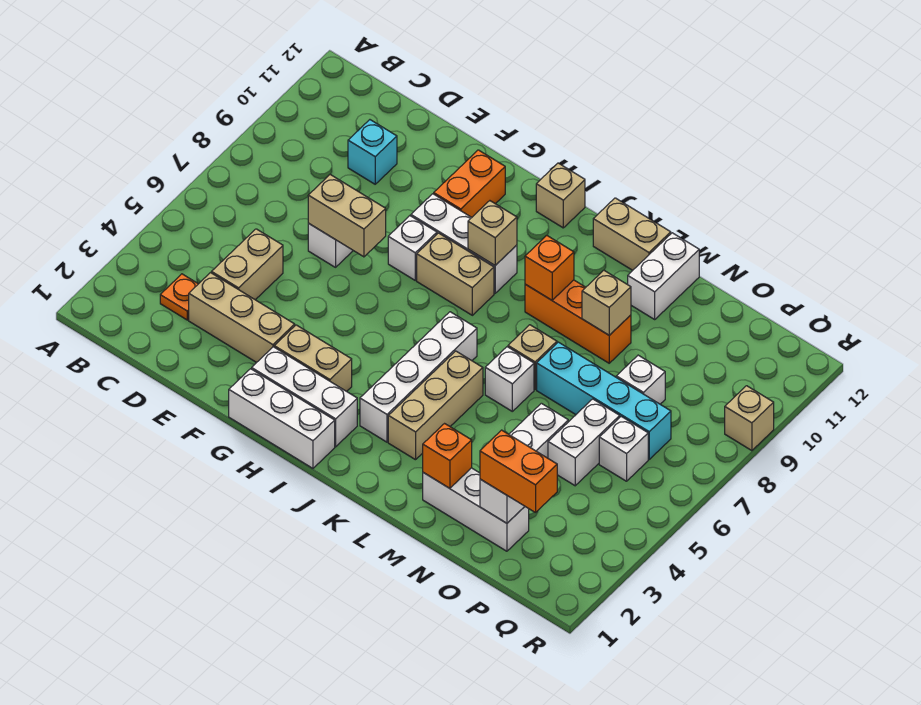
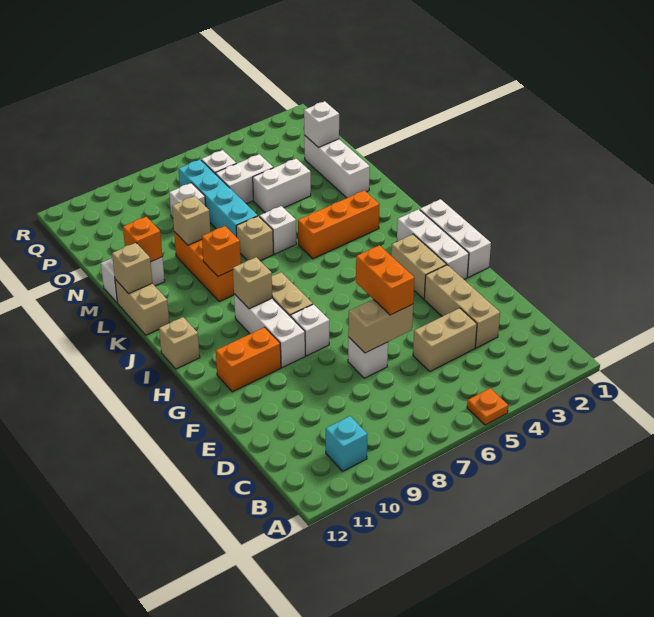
orange plate C3 level 1 -> orange plate A5 level 1
cyan brick D10 level 1 -> cyan brick B10 level 1
tan brick E7:F7 level 2 -> tan brick E6:E7 level 2
white brick J3:J6 level 1 -> none
tan brick K3:K5 level 1 -> orange brick K3:K5 level 1
orange brick M2 level 2 -> orange brick M11 level 2
orange brick O2:P2 level 3 -> orange brick E6:F6 level 3
tan brick R9 level 1 -> tan brick L12 level 2

